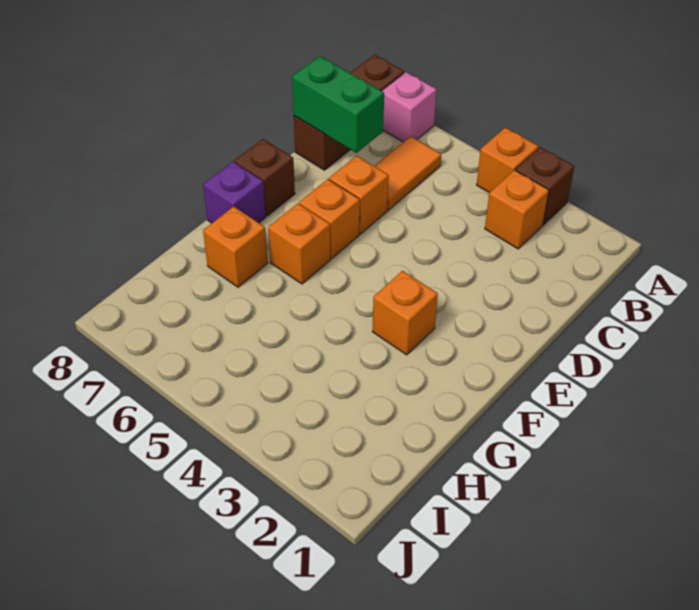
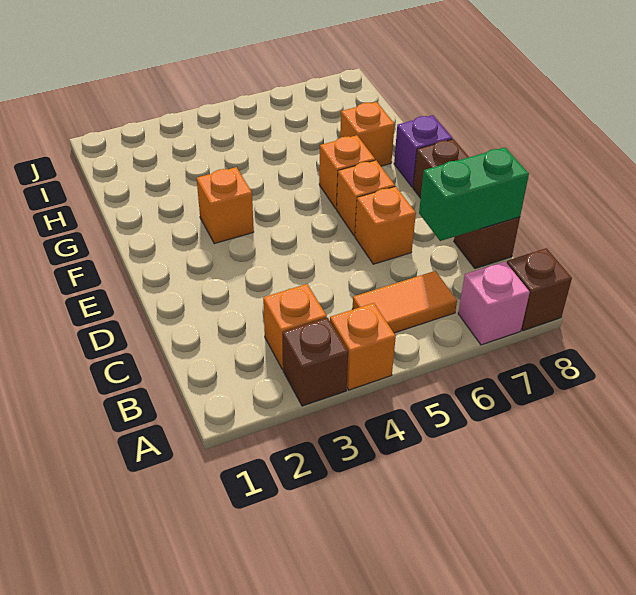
orange tile B6:C6 level 1 -> orange tile B5:B6 level 1

